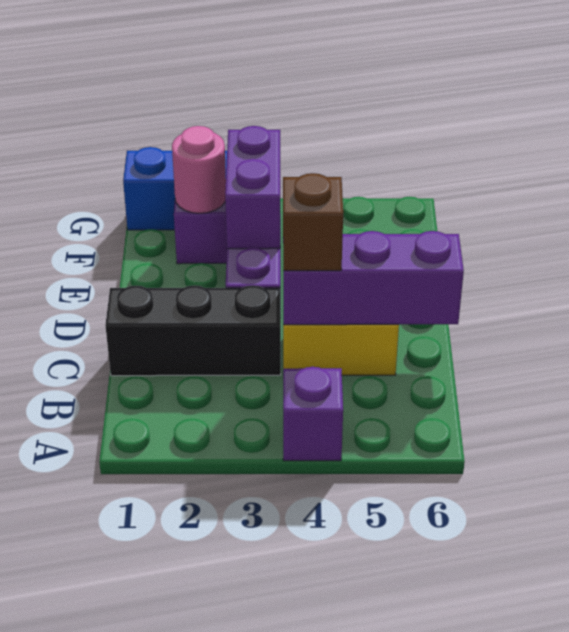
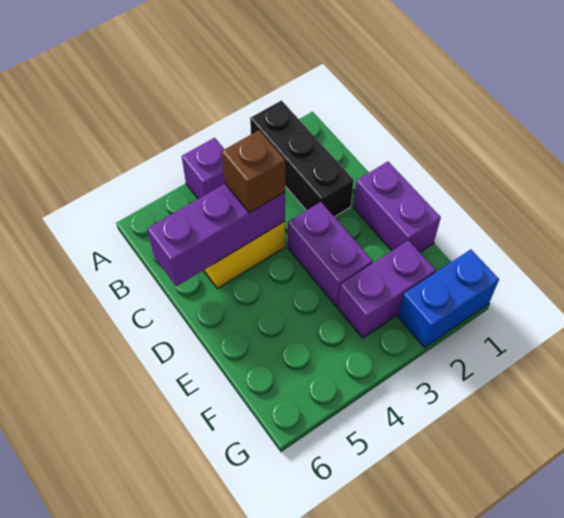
black brick C1:C3 level 1 -> black brick A2:C2 level 1
purple brick E3:F3 level 2 -> purple brick D1:E1 level 1
pink round brick F2 level 2 -> none

